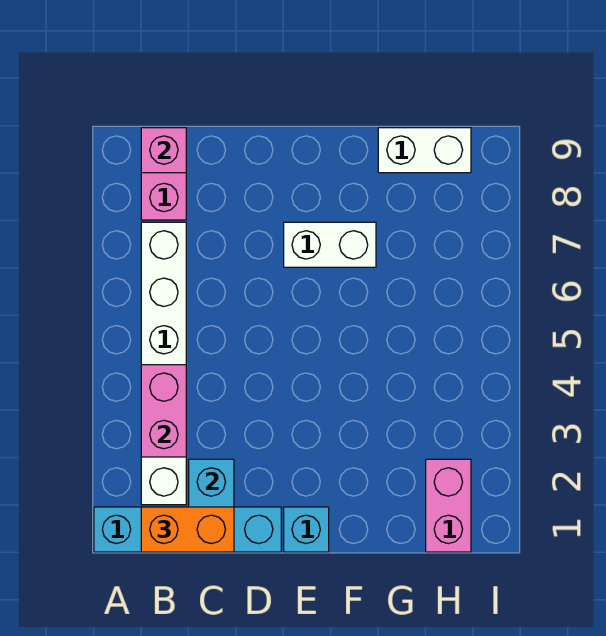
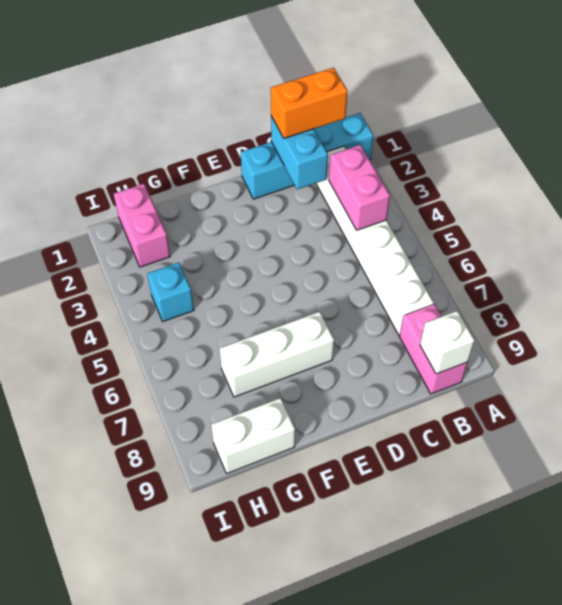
pink brick B9 level 2 -> white brick B9 level 2
cyan brick E1 level 1 -> cyan brick H4 level 1
white brick E7:F7 level 1 -> white brick E7:G7 level 1

